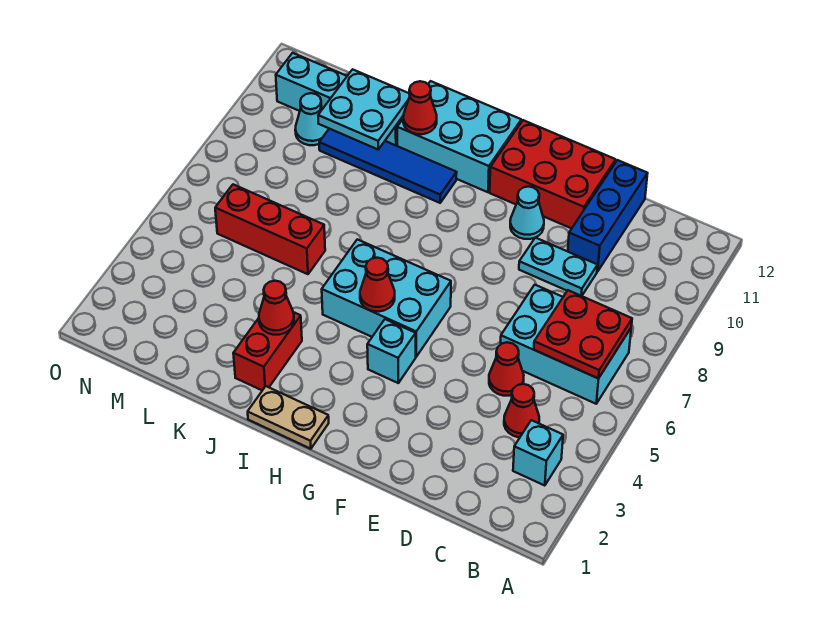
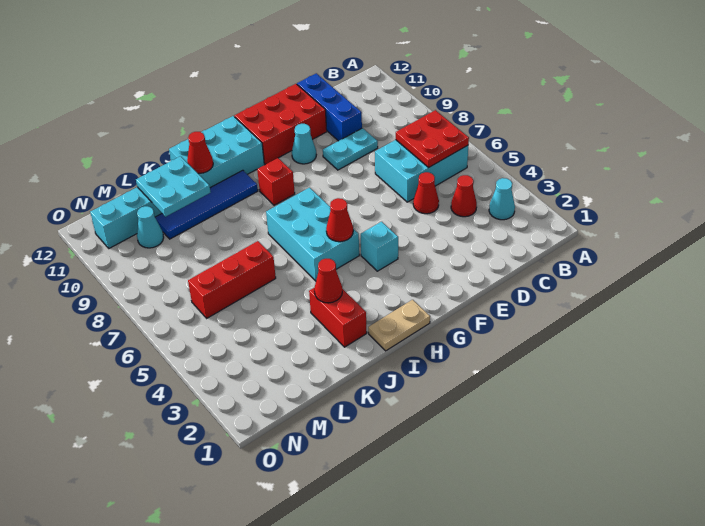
cyan brick B3 level 1 -> cyan cone B3 level 1
cyan brick G5:I6 level 1 -> cyan brick H5:I7 level 1
none -> red brick H9 level 1

